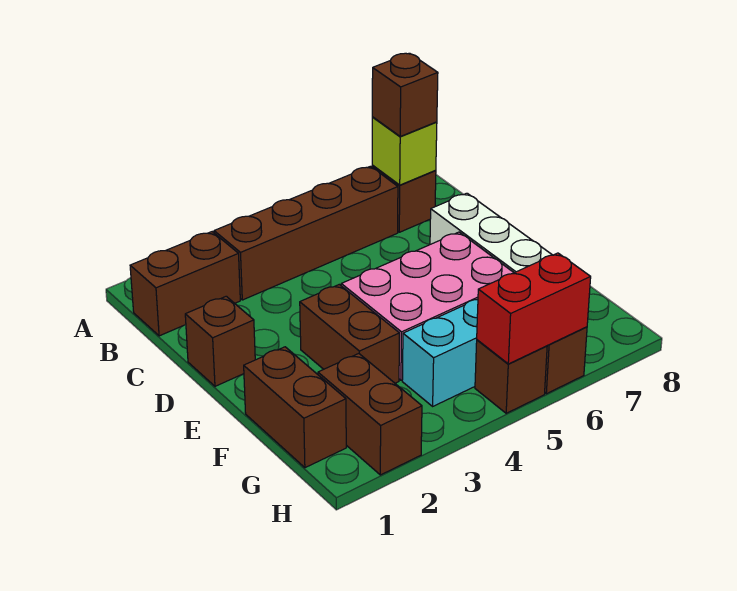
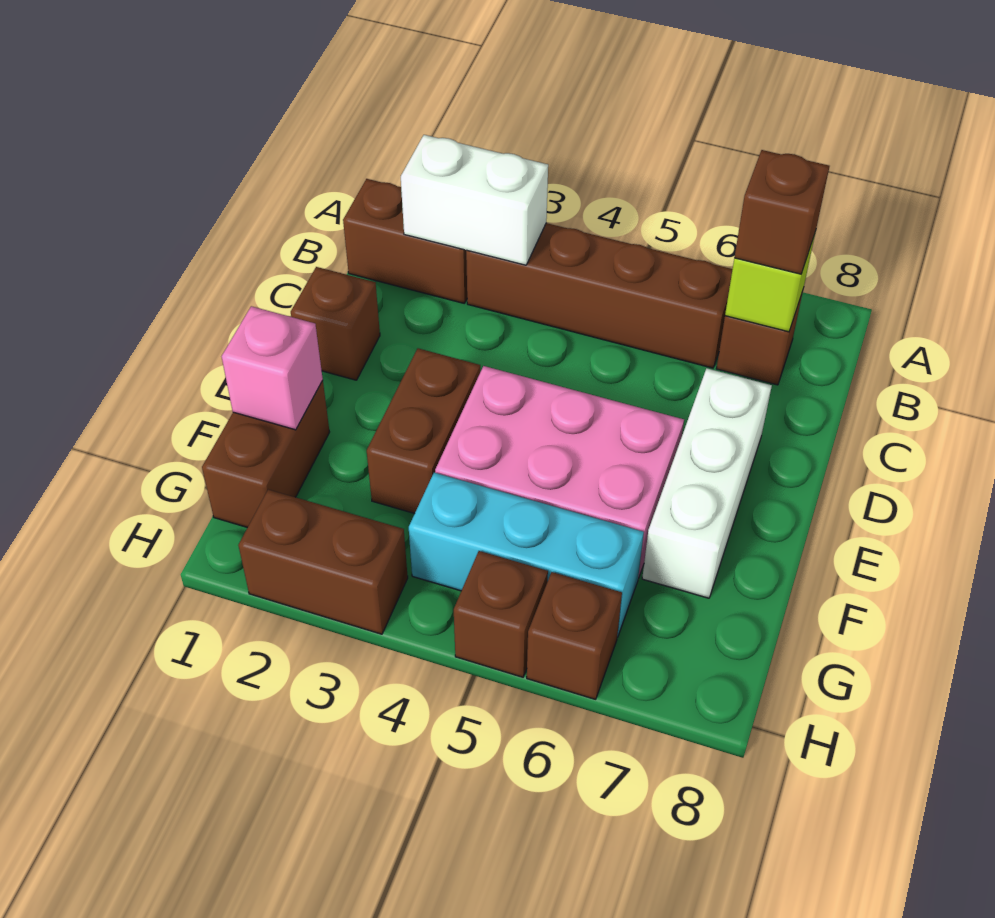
none -> white brick B2:B3 level 2
none -> pink brick F1 level 2
brown brick G2:H2 level 1 -> brown brick H2:H3 level 1
red brick H5:H6 level 2 -> none

